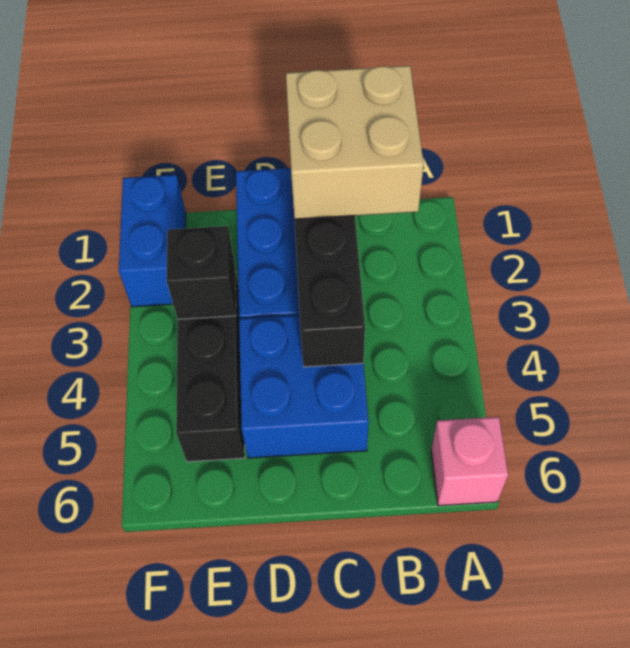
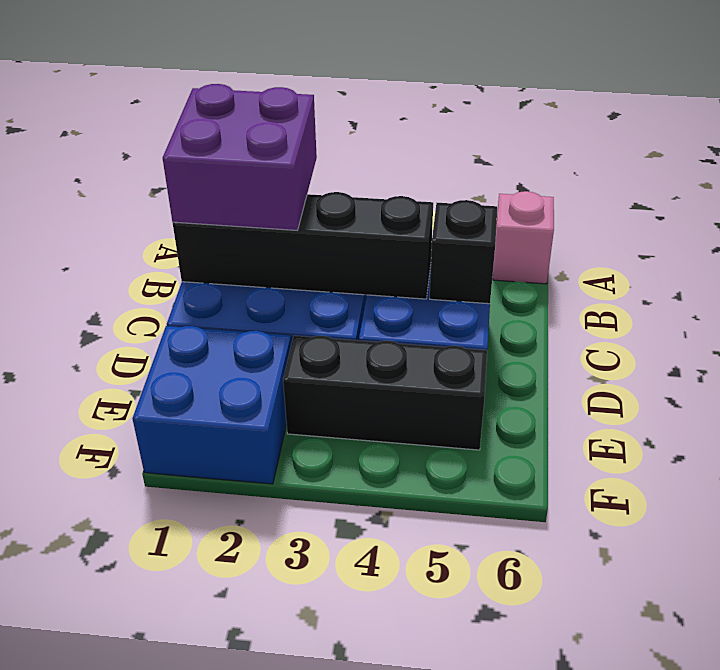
tan brick B1:C2 level 3 -> purple brick B1:C2 level 3
black brick E3 level 2 -> black brick C5 level 2
blue brick F1:F2 level 1 -> blue brick E1:F2 level 1

